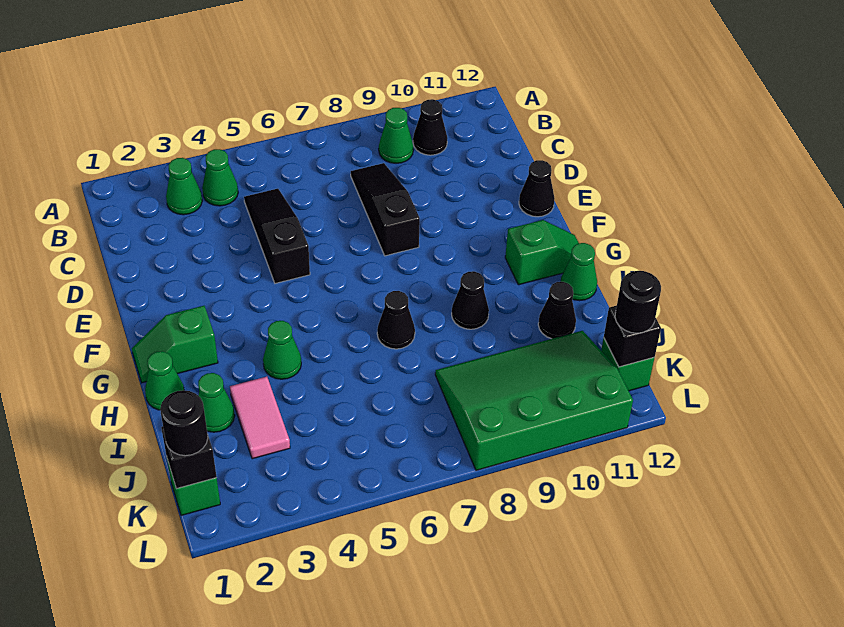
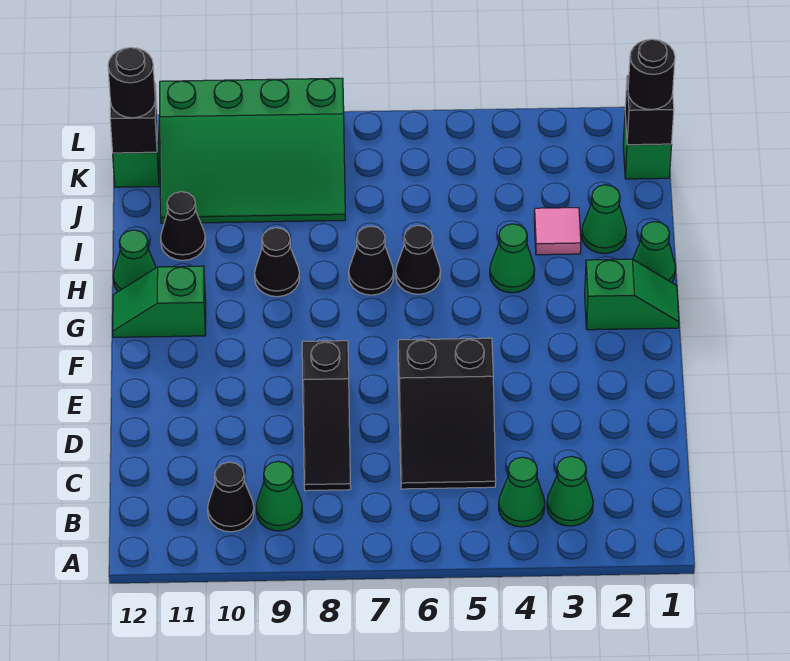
black slope C5:E5 level 1 top E -> black slope C5:E6 level 1 top E
black cone E12 level 1 -> black cone H6 level 1
pink tile I3:J3 level 1 -> pink tile I3 level 1

